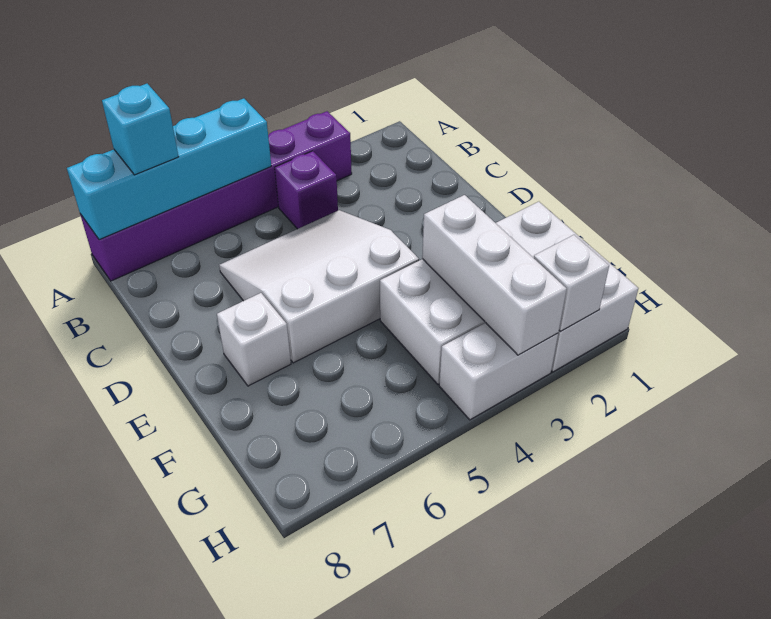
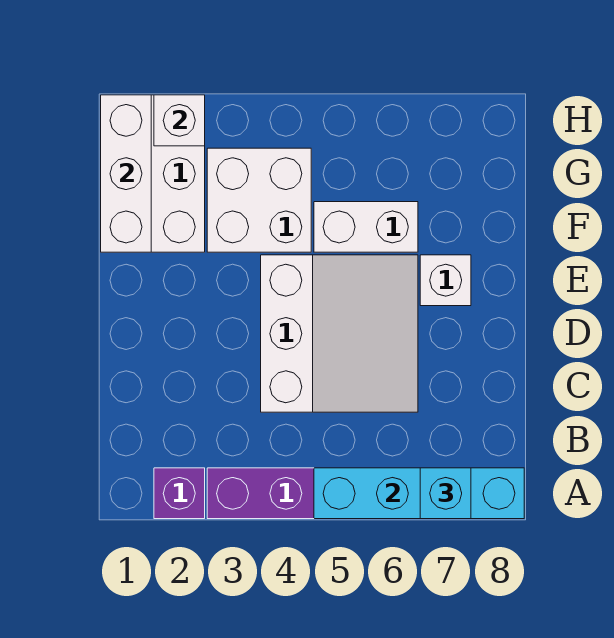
purple brick B4 level 1 -> purple brick A2 level 1
white slope C4:E6 level 1 top E -> white slope C4:E6 level 1 top 4
white brick F3:H3 level 2 -> white brick F1:H1 level 2
white brick H3:H4 level 1 -> white brick F5:F6 level 1

